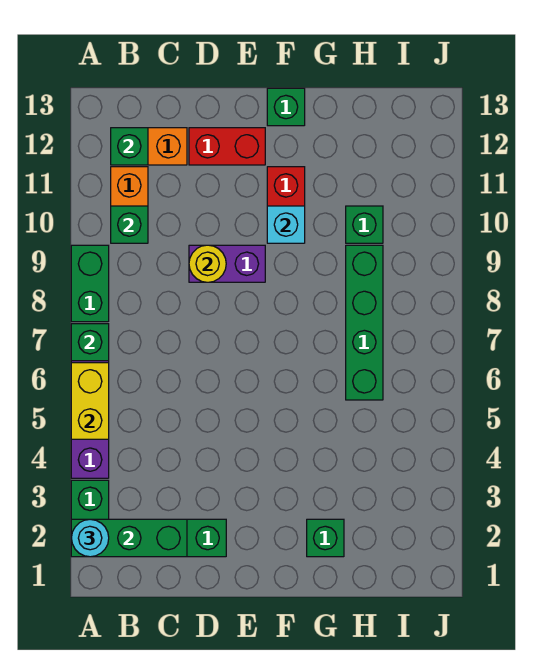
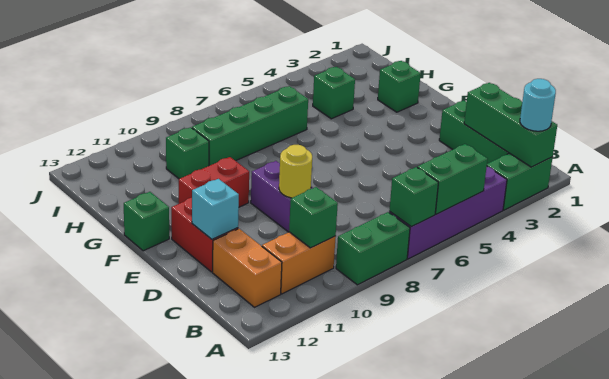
yellow brick A5:A6 level 2 -> green brick A5:A6 level 2
green brick B12 level 2 -> green brick H4 level 1
cyan brick F10 level 2 -> cyan brick D12 level 2

